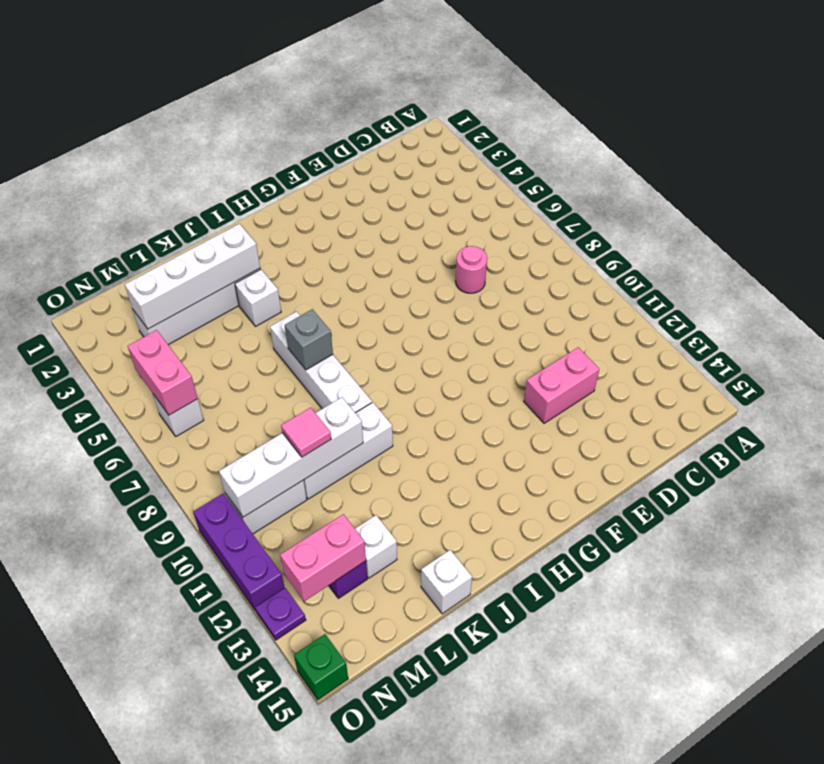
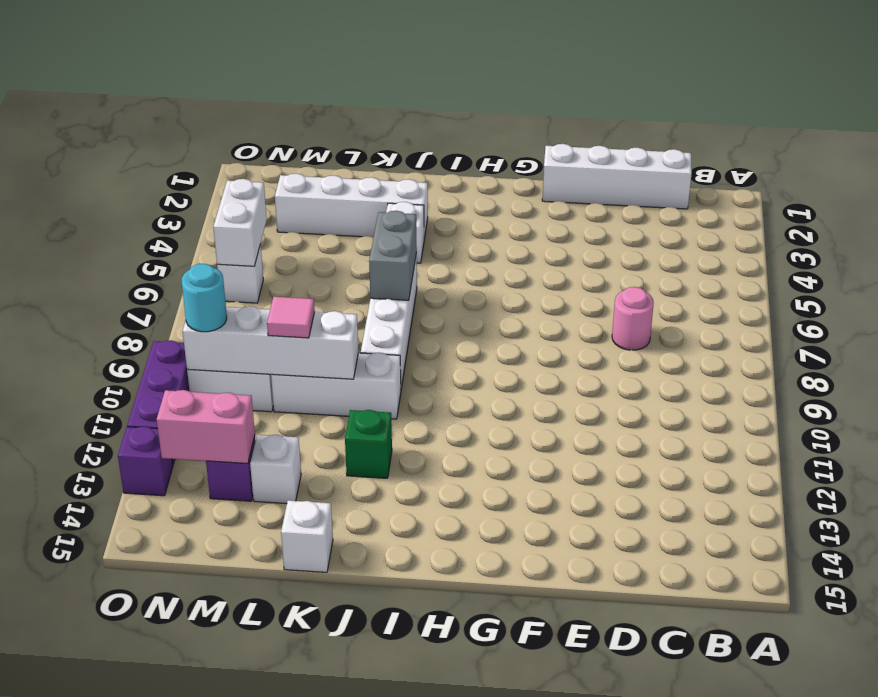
pink brick D12:E12 level 1 -> none
white brick J3:M3 level 2 -> white brick C1:F1 level 1
grey brick J7 level 2 -> grey brick J6:J7 level 2
pink brick N5:N6 level 2 -> white brick N5:N6 level 2
none -> cyan round brick N10 level 3
purple plate O13 level 1 -> purple brick O13 level 1
green brick O15 level 1 -> green brick J12 level 1

